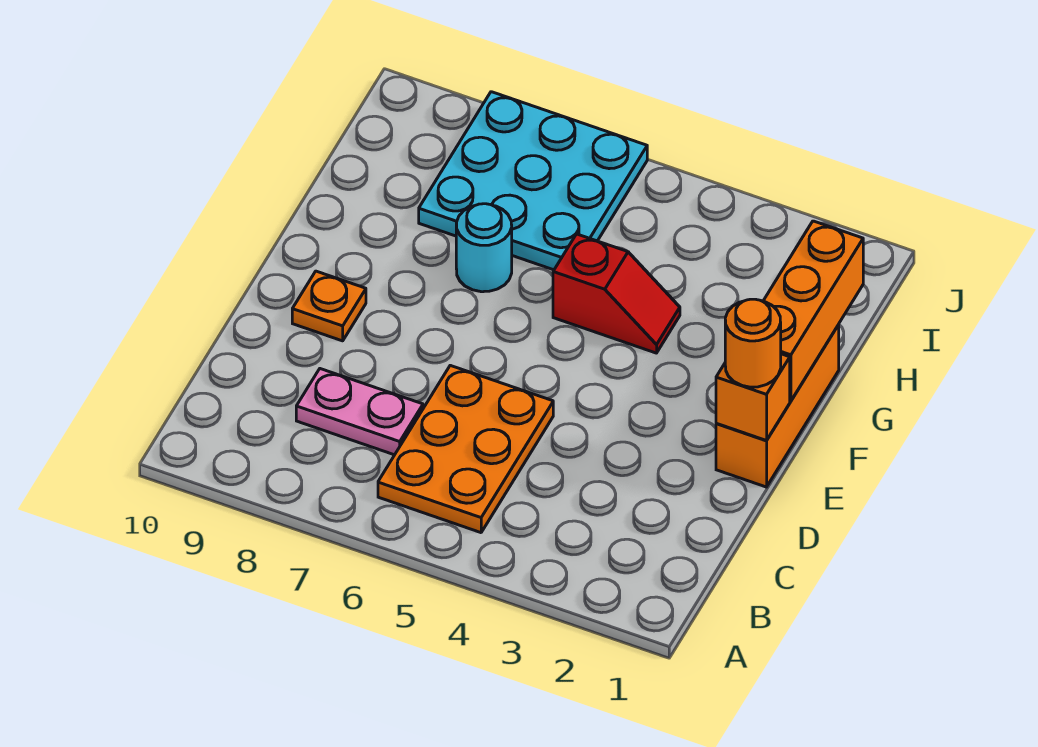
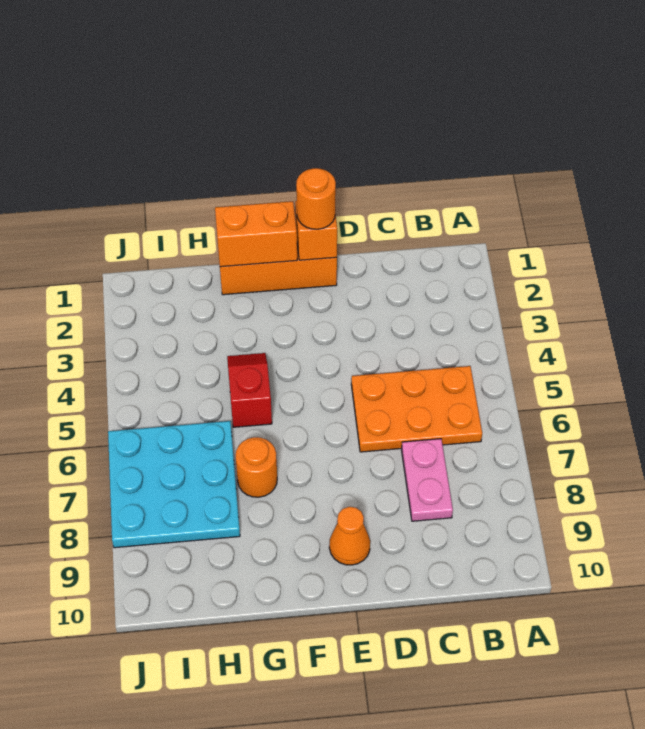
orange plate E9 level 1 -> orange cone E9 level 1
orange brick F1:H1 level 2 -> orange brick F1:G1 level 2
cyan round brick G7 level 1 -> orange round brick G7 level 1

